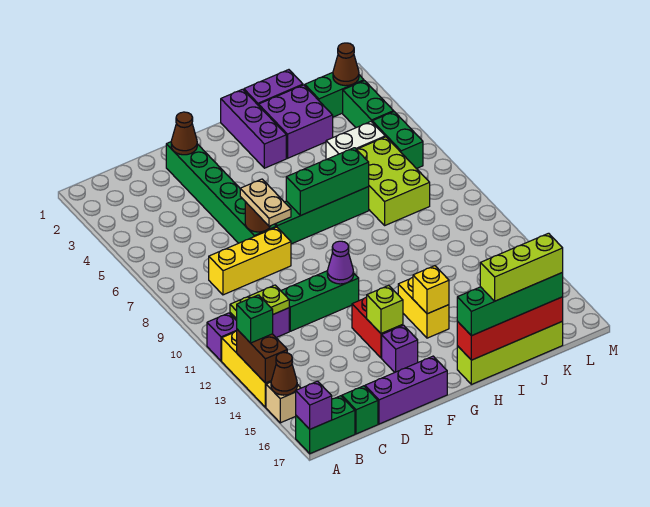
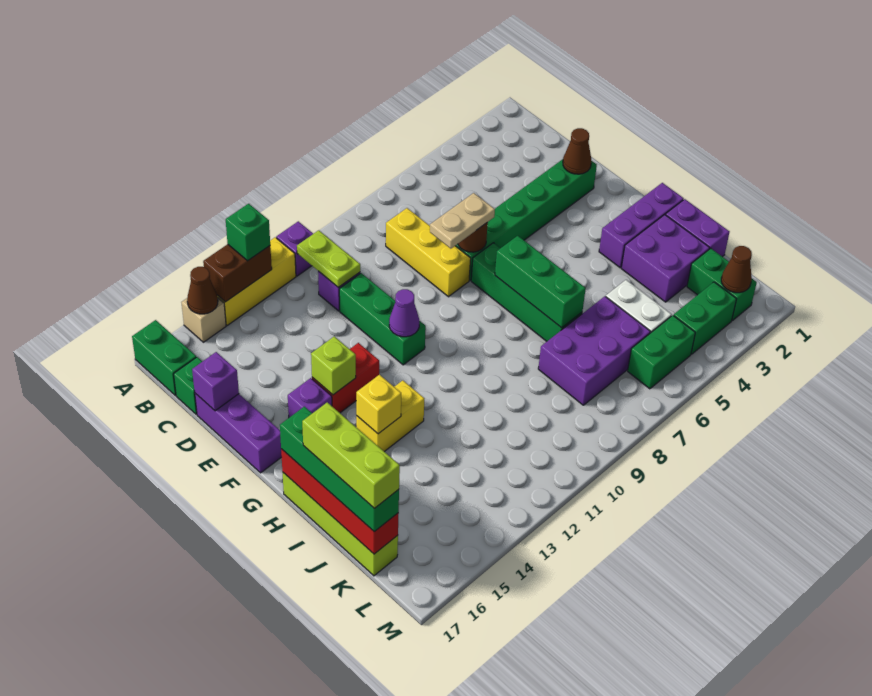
purple brick A17 level 2 -> purple brick D17 level 2
lime brick J6:K8 level 1 -> purple brick J6:K8 level 1

